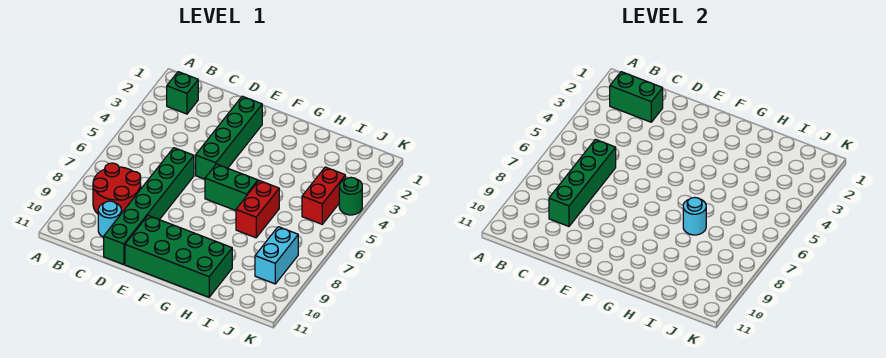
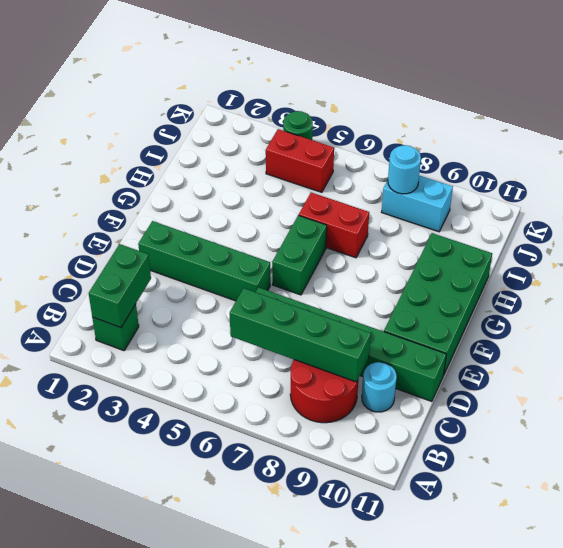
cyan round brick H7 level 2 -> cyan round brick J8 level 2

